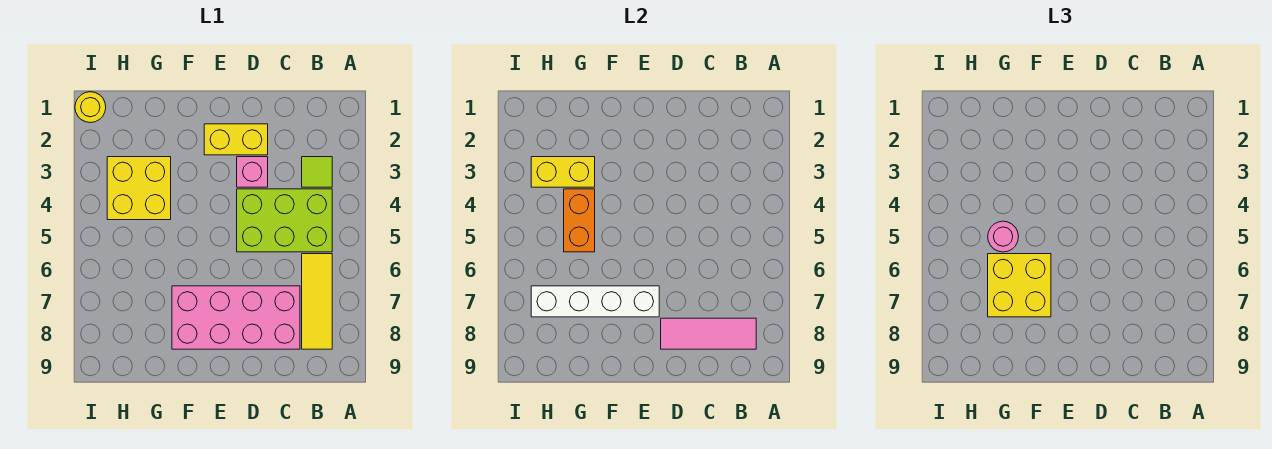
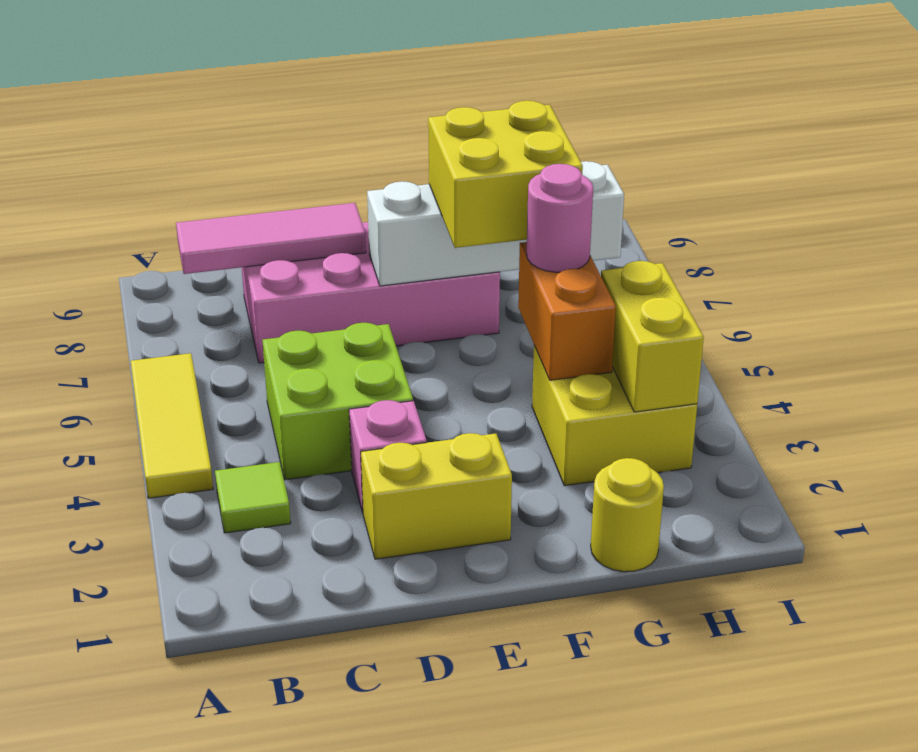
lime brick B4:D5 level 1 -> lime brick C4:D5 level 1
yellow tile B6:B8 level 1 -> yellow tile A4:A6 level 1
yellow brick G3:H3 level 2 -> yellow brick H3:H4 level 2
yellow round brick I1 level 1 -> yellow round brick G1 level 1

